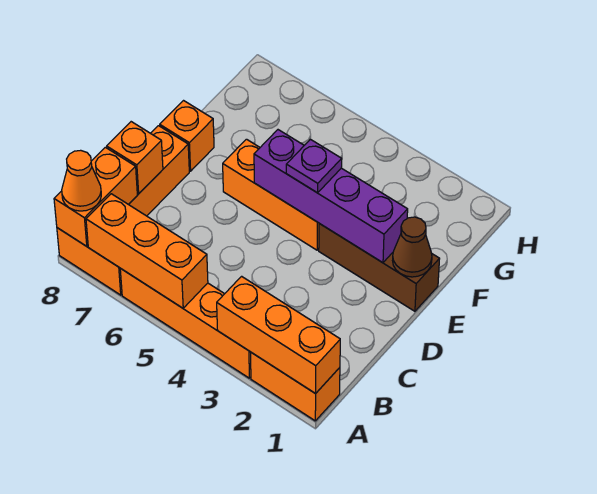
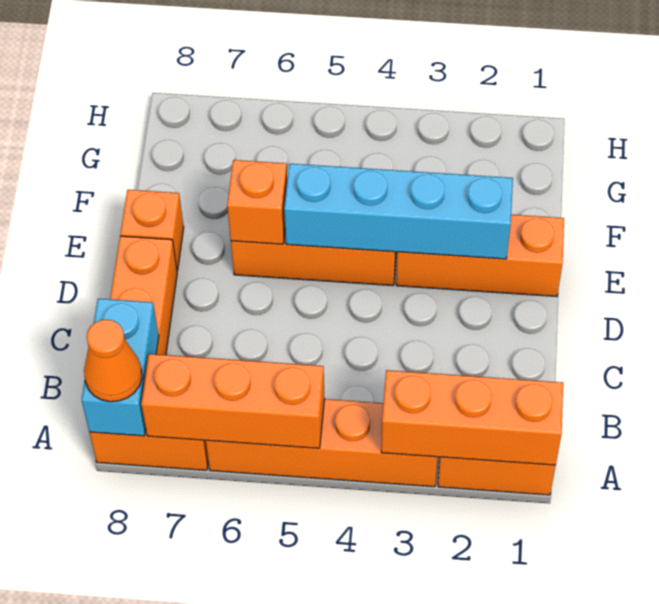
orange brick A8:B8 level 2 -> cyan brick A8:B8 level 2
orange brick C8 level 2 -> orange brick E6 level 2
brown brick E1:E3 level 1 -> orange brick E1:E3 level 1
brown cone E1 level 2 -> none
purple brick E2:E5 level 2 -> cyan brick E2:E5 level 2
purple plate E4 level 3 -> none

